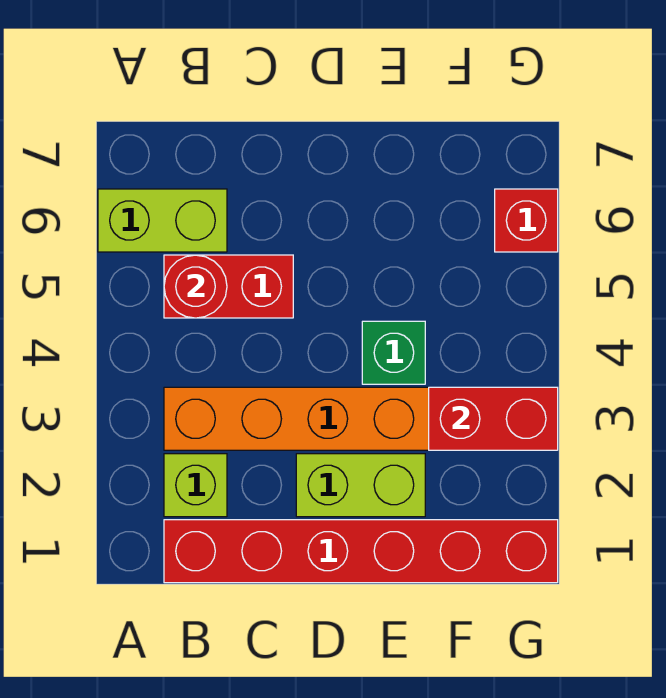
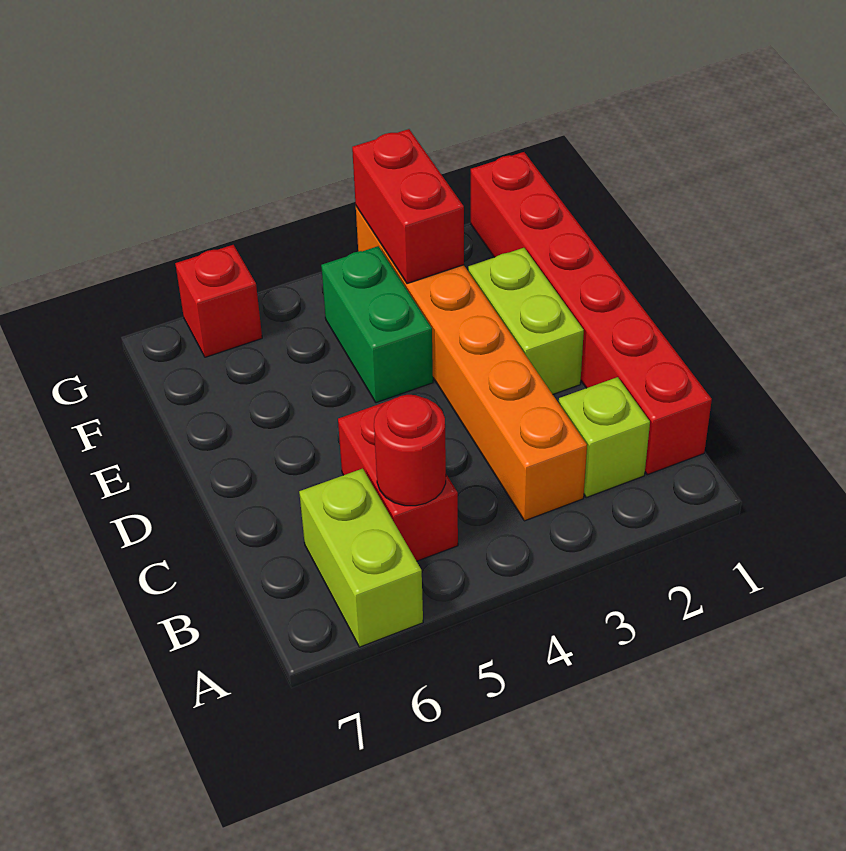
green brick E4 level 1 -> green brick E4:F4 level 1

